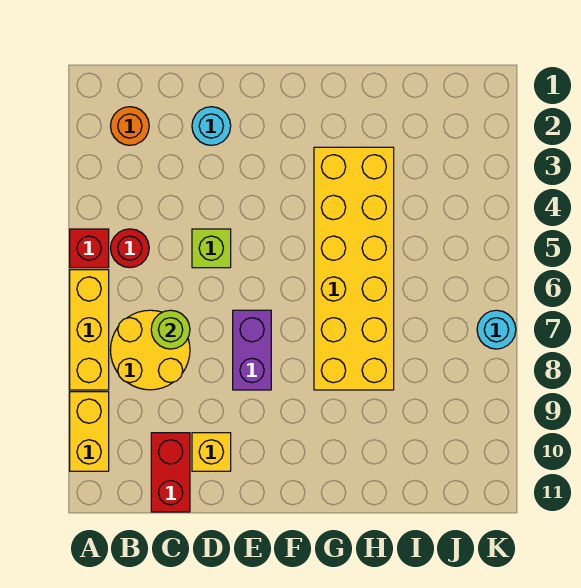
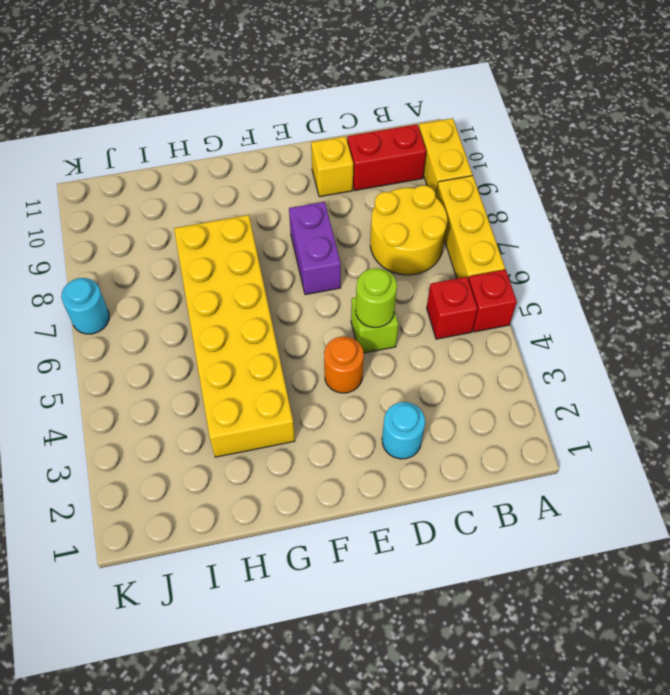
orange round brick B2 level 1 -> orange round brick E4 level 1
red round brick B5 level 1 -> red brick B5 level 1
lime round brick C7 level 2 -> lime round brick D5 level 2
red brick C10:C11 level 1 -> red brick B10:C10 level 1

